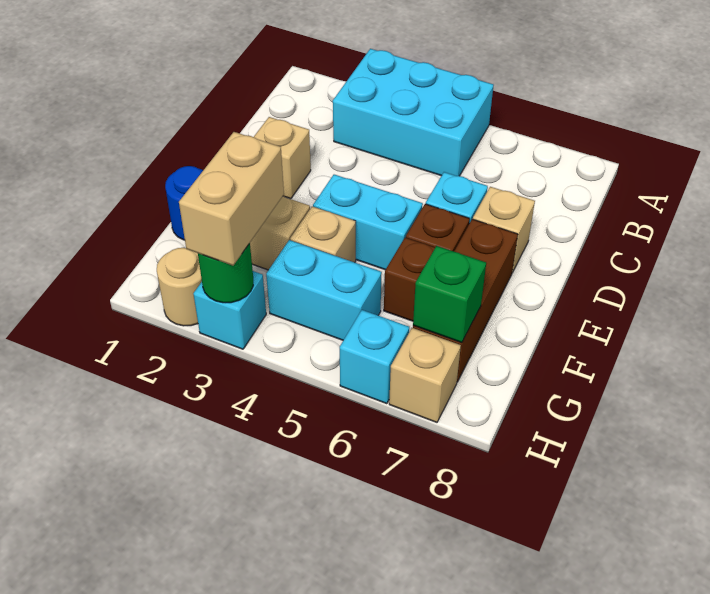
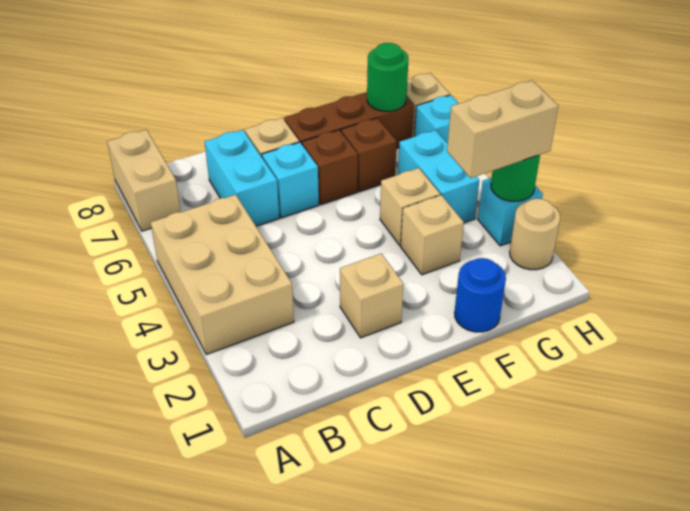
cyan brick A3:B5 level 1 -> tan brick A3:B5 level 1
none -> tan brick A7:A8 level 1
cyan brick E4:E5 level 1 -> cyan brick C6:C7 level 1
green brick G7 level 2 -> green round brick G7 level 2

